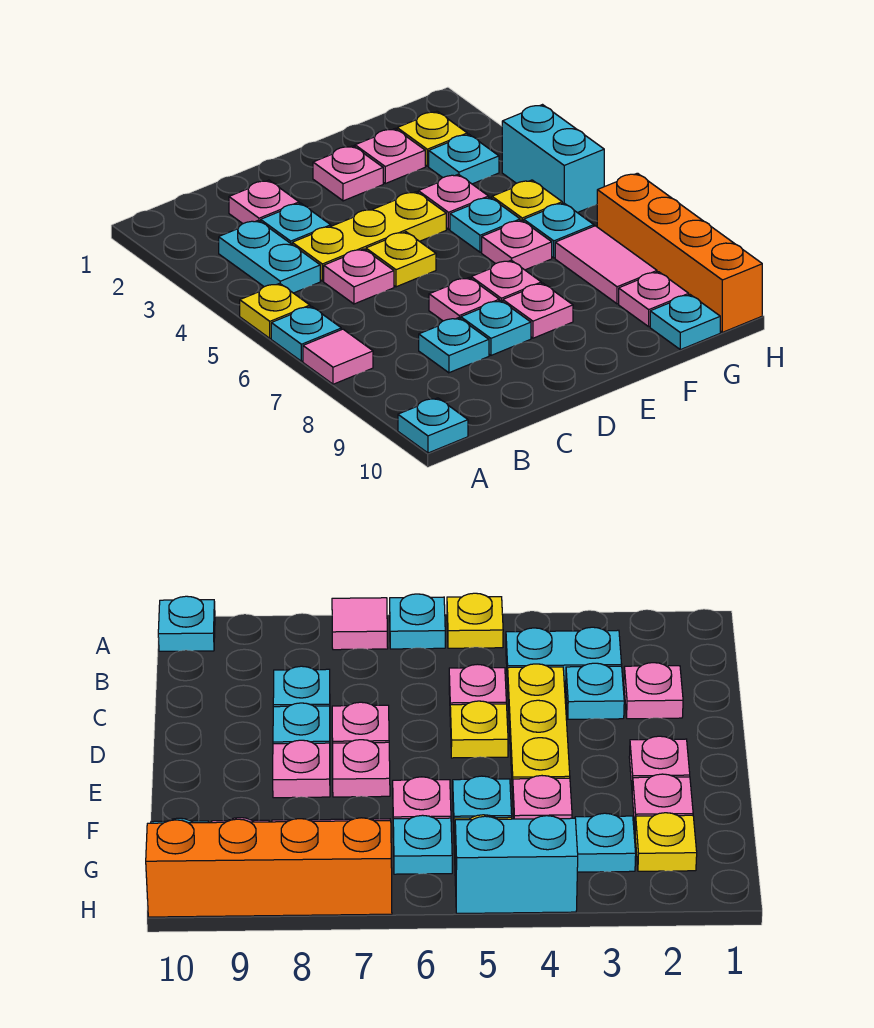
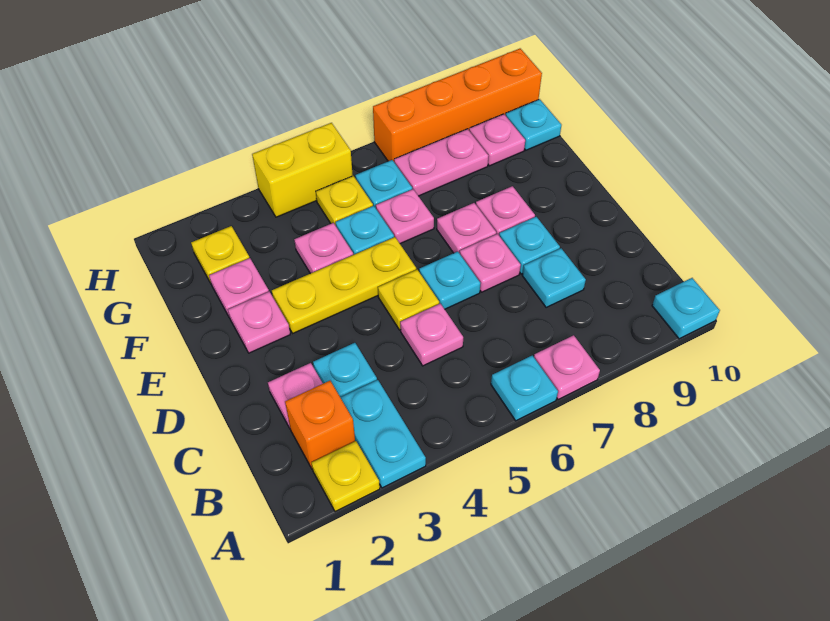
yellow plate A5 level 1 -> yellow plate A2 level 1
pink tile A7 level 1 -> pink plate A7 level 1
none -> orange brick B2 level 1
cyan plate B3:B4 level 1 -> cyan plate A3:B3 level 1
yellow plate C4:E4 level 1 -> yellow plate E3:E5 level 1
cyan plate G3 level 1 -> cyan plate D6 level 1
pink tile G7:G8 level 1 -> pink plate G7:G8 level 1
cyan brick H4:H5 level 1 -> yellow brick H4:H5 level 1

